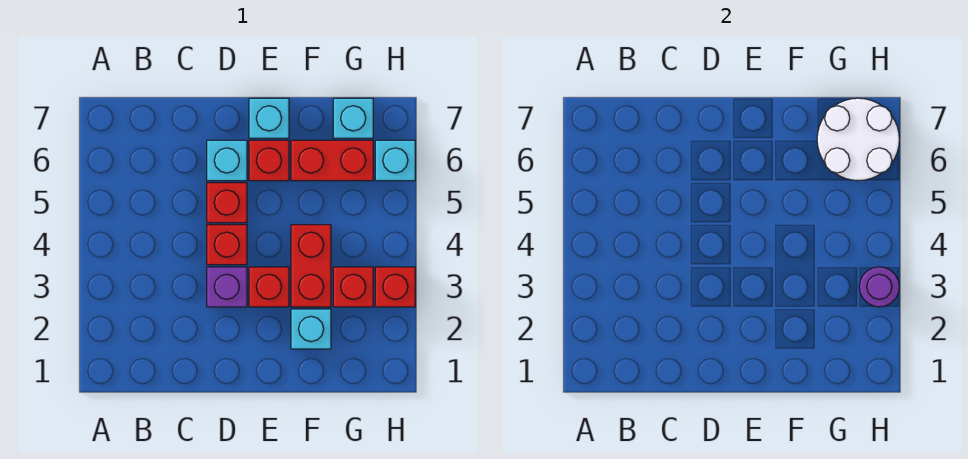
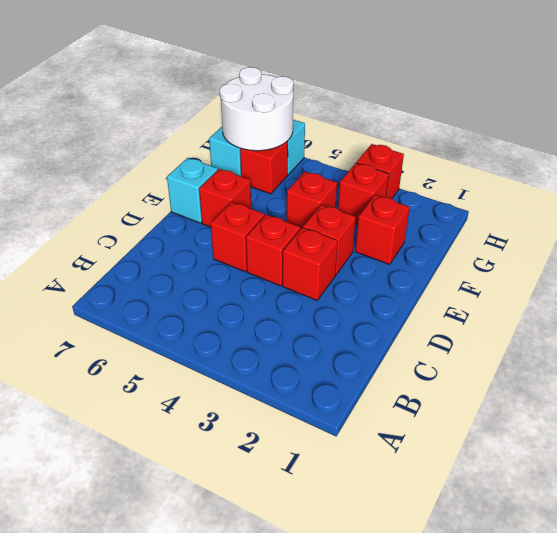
purple brick D3 level 1 -> red brick D3 level 1
cyan brick D6 level 1 -> none
cyan brick F2 level 1 -> red brick F2 level 1
red brick F3:F4 level 1 -> red brick F4 level 1
red brick F6:G6 level 1 -> red brick G6 level 1
purple round brick H3 level 2 -> none

